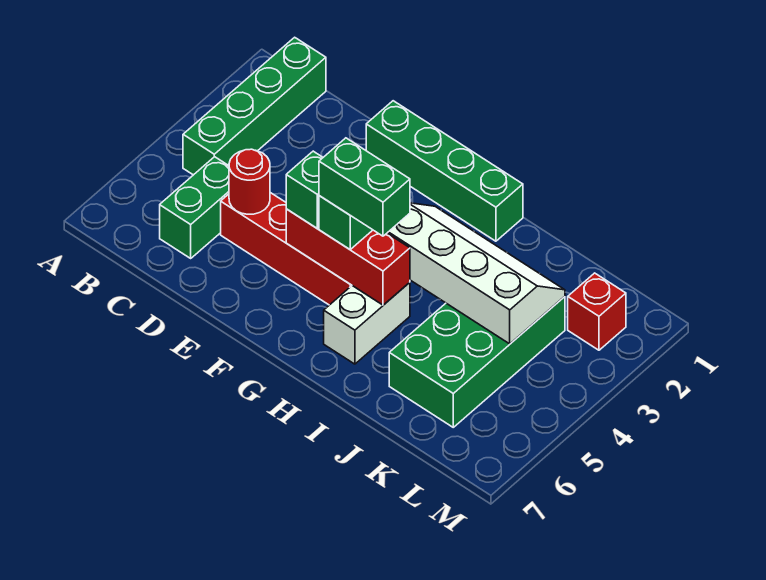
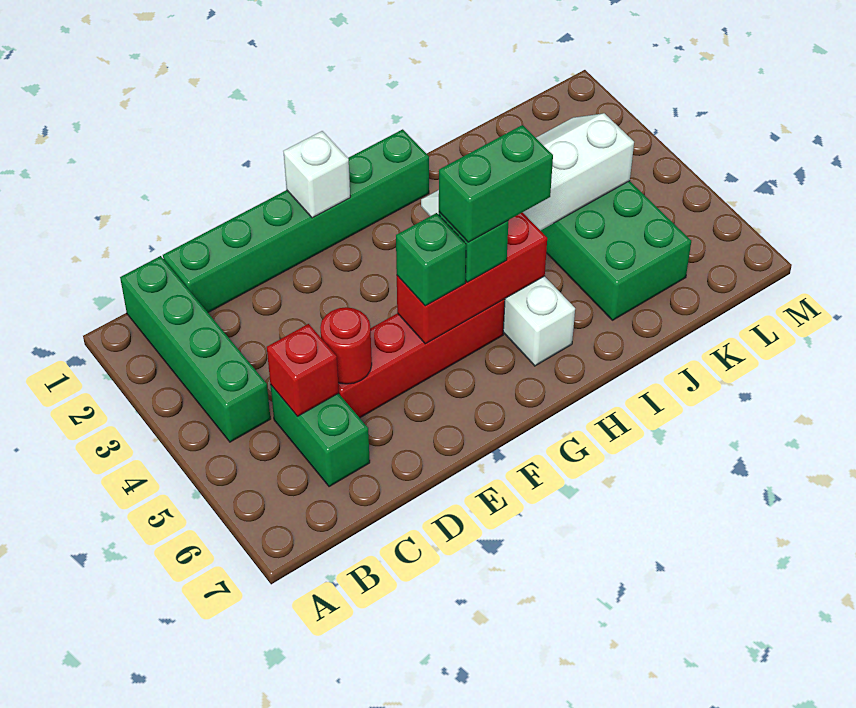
green brick E1:H1 level 1 -> green brick C1:H1 level 1
none -> white brick F1 level 2
red brick L2 level 1 -> red brick C5 level 2

